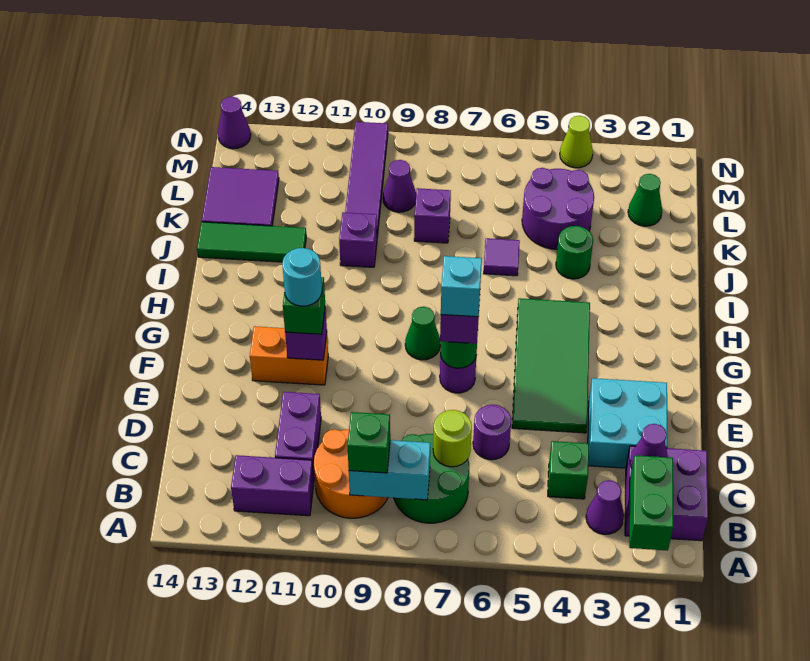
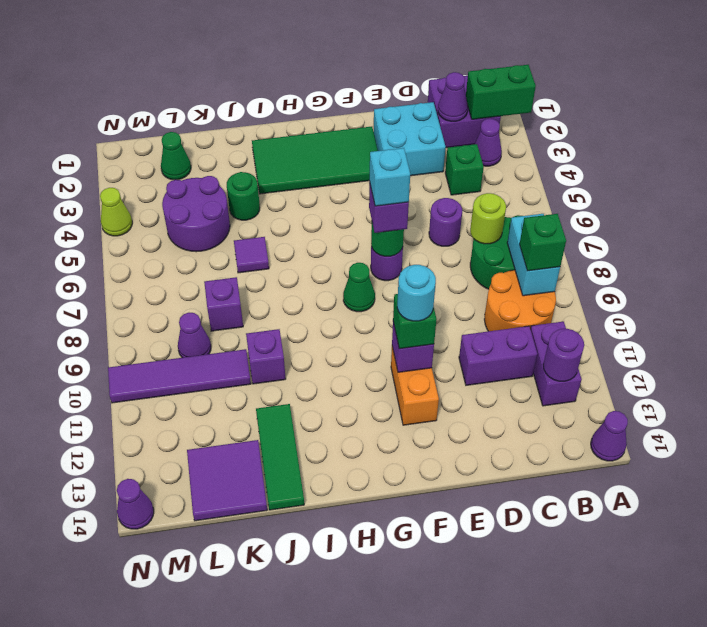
none -> purple cone A14 level 1
none -> purple round brick B12 level 2
green tile E4:H5 level 1 -> green tile F2:I3 level 1

